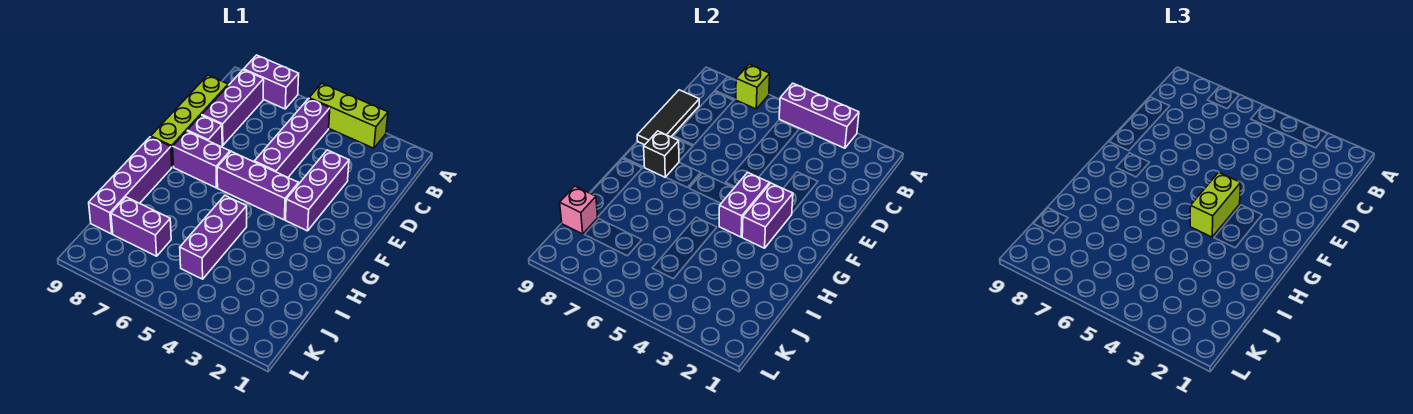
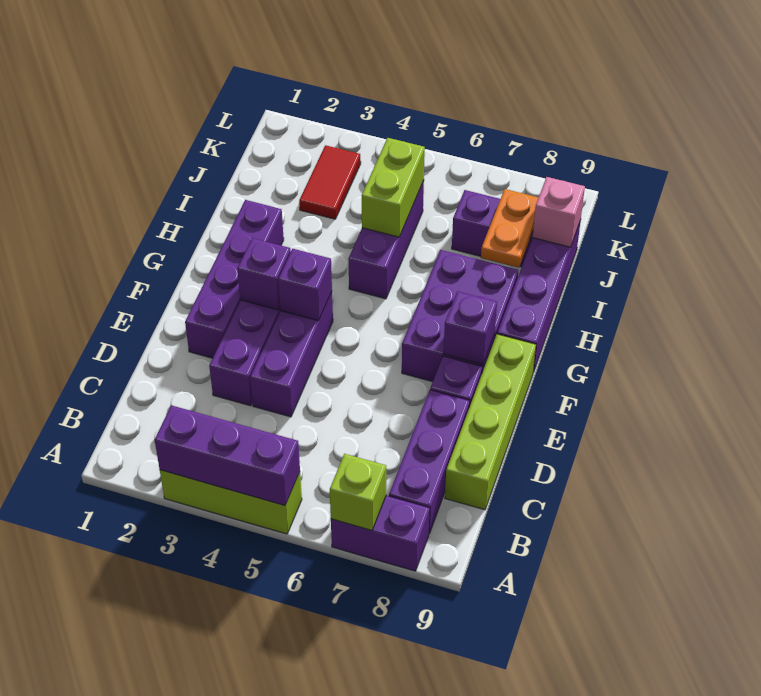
purple brick B5:E5 level 1 -> purple brick E2:H2 level 1
black tile C9:E9 level 2 -> none
purple brick F3:G3 level 2 -> purple brick F3 level 2
purple brick F4:F6 level 1 -> purple brick D4:F4 level 1
purple brick F4:G4 level 2 -> purple brick F4 level 2
lime brick F4:G4 level 3 -> lime brick I5:J5 level 2
purple brick F7:F8 level 1 -> purple brick F7:H8 level 1
black brick F8 level 2 -> purple brick F8 level 2
none -> orange plate I8:J8 level 2
none -> red tile J3:K3 level 1

